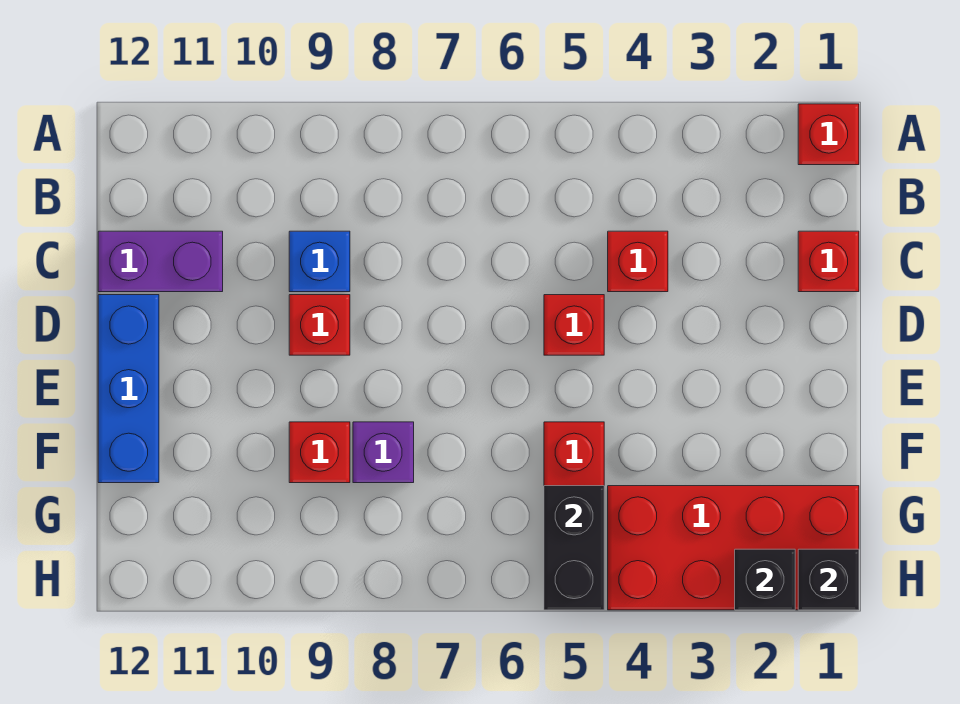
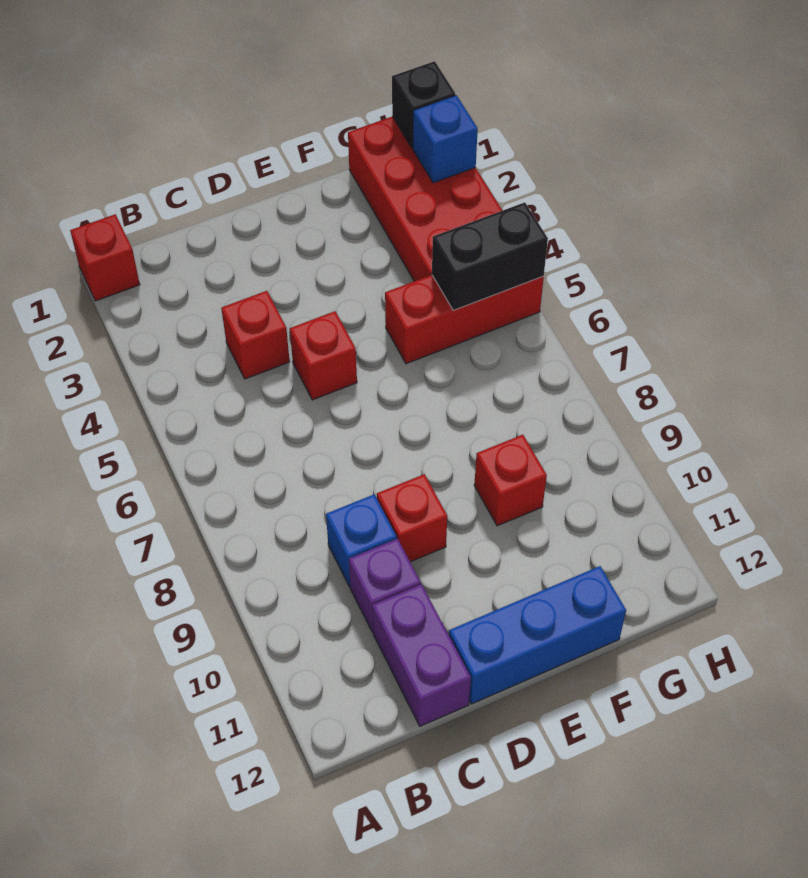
red brick C1 level 1 -> none
purple brick F8 level 1 -> purple brick C10 level 1
black brick H2 level 2 -> blue brick H2 level 2

